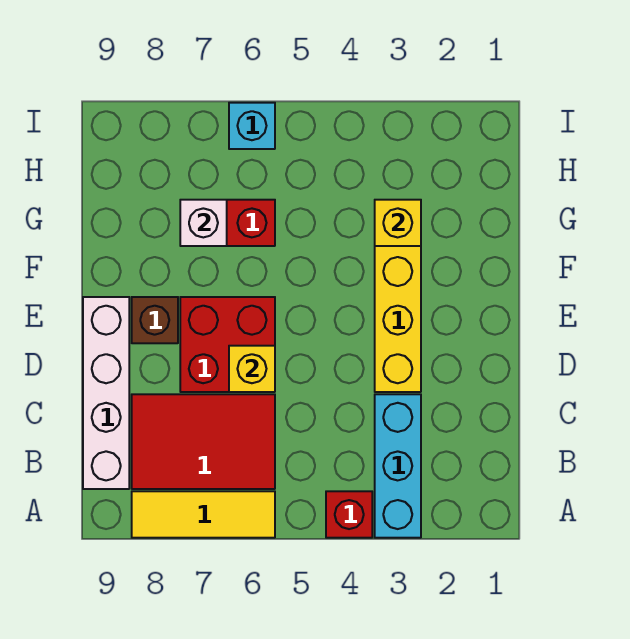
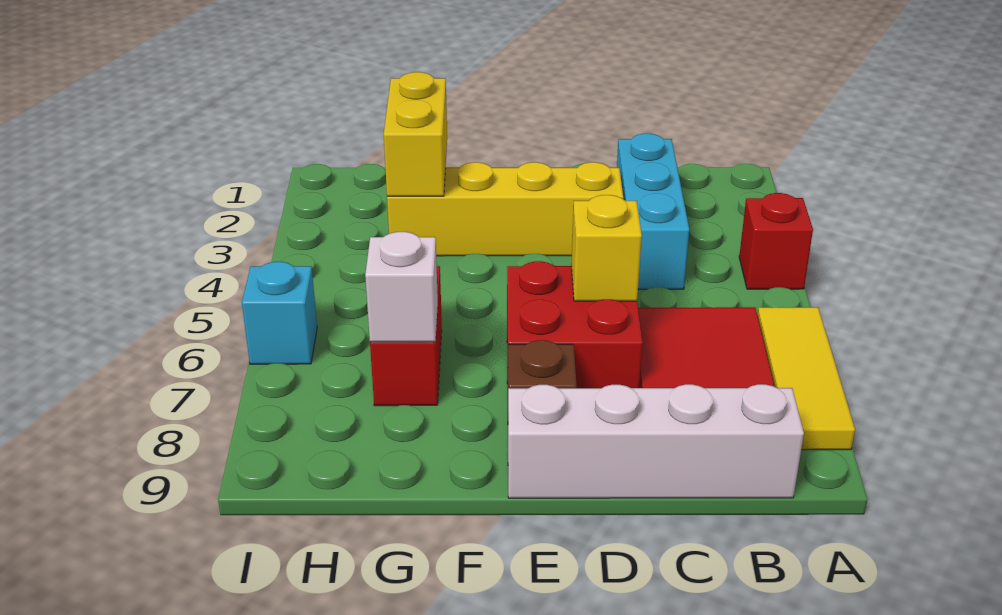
cyan brick A3:C3 level 1 -> cyan brick C2:C4 level 1
yellow brick G3 level 2 -> yellow brick G2:G3 level 2

